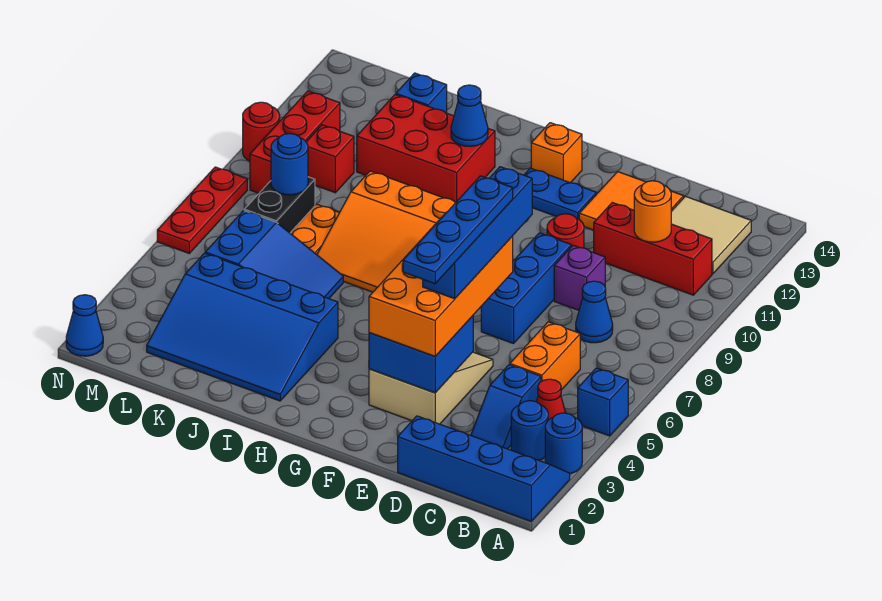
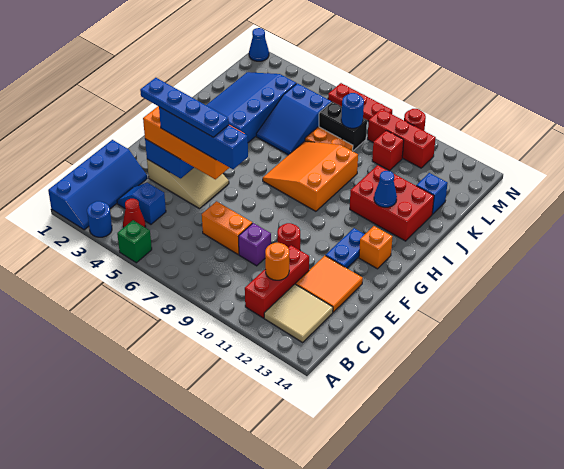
blue brick A5 level 1 -> green brick A5 level 1
blue round brick B3 level 1 -> none
orange brick C5:C6 level 1 -> orange brick D7:D8 level 1
blue cone C8 level 1 -> none
blue brick E7:E9 level 1 -> none
red brick I11:K12 level 1 -> red brick I11:J13 level 1

